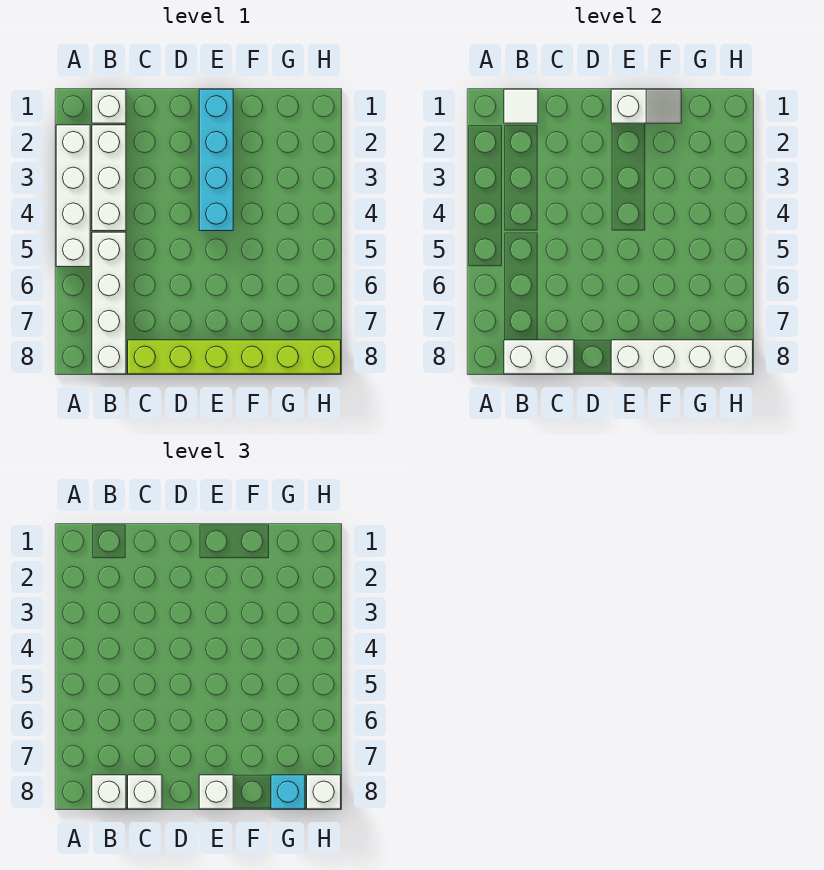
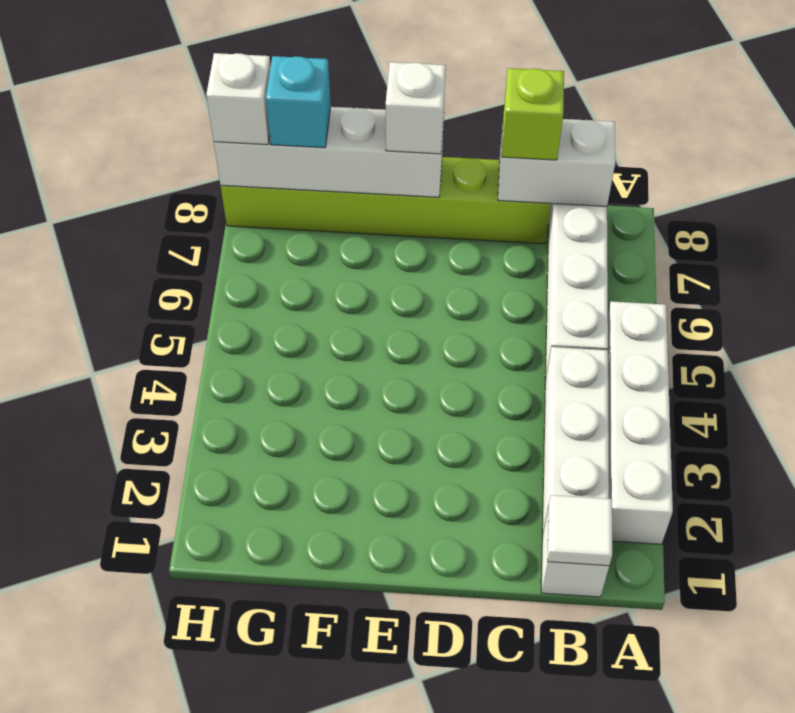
white brick B8 level 3 -> none
white brick C8 level 3 -> lime brick C8 level 3
cyan brick E1:E4 level 1 -> none
white slope E1:F1 level 2 top E -> none

